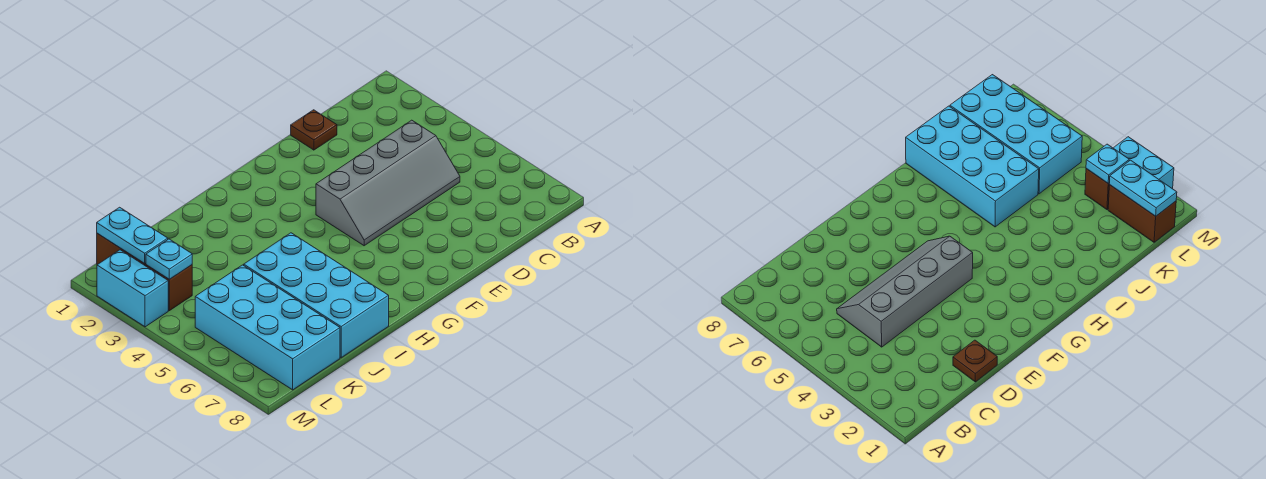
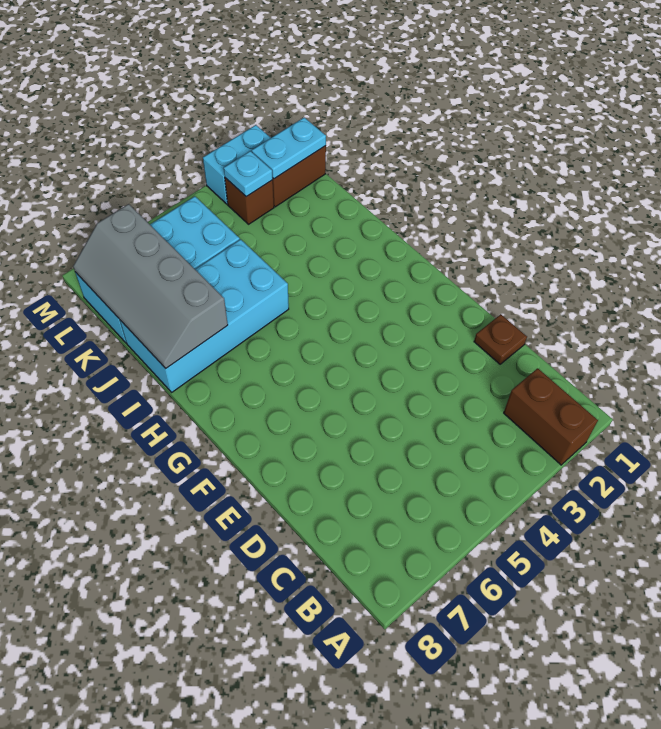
none -> brown brick A2:B2 level 1
grey slope C4:F5 level 1 top 4 -> grey slope I7:L8 level 2 top 7

